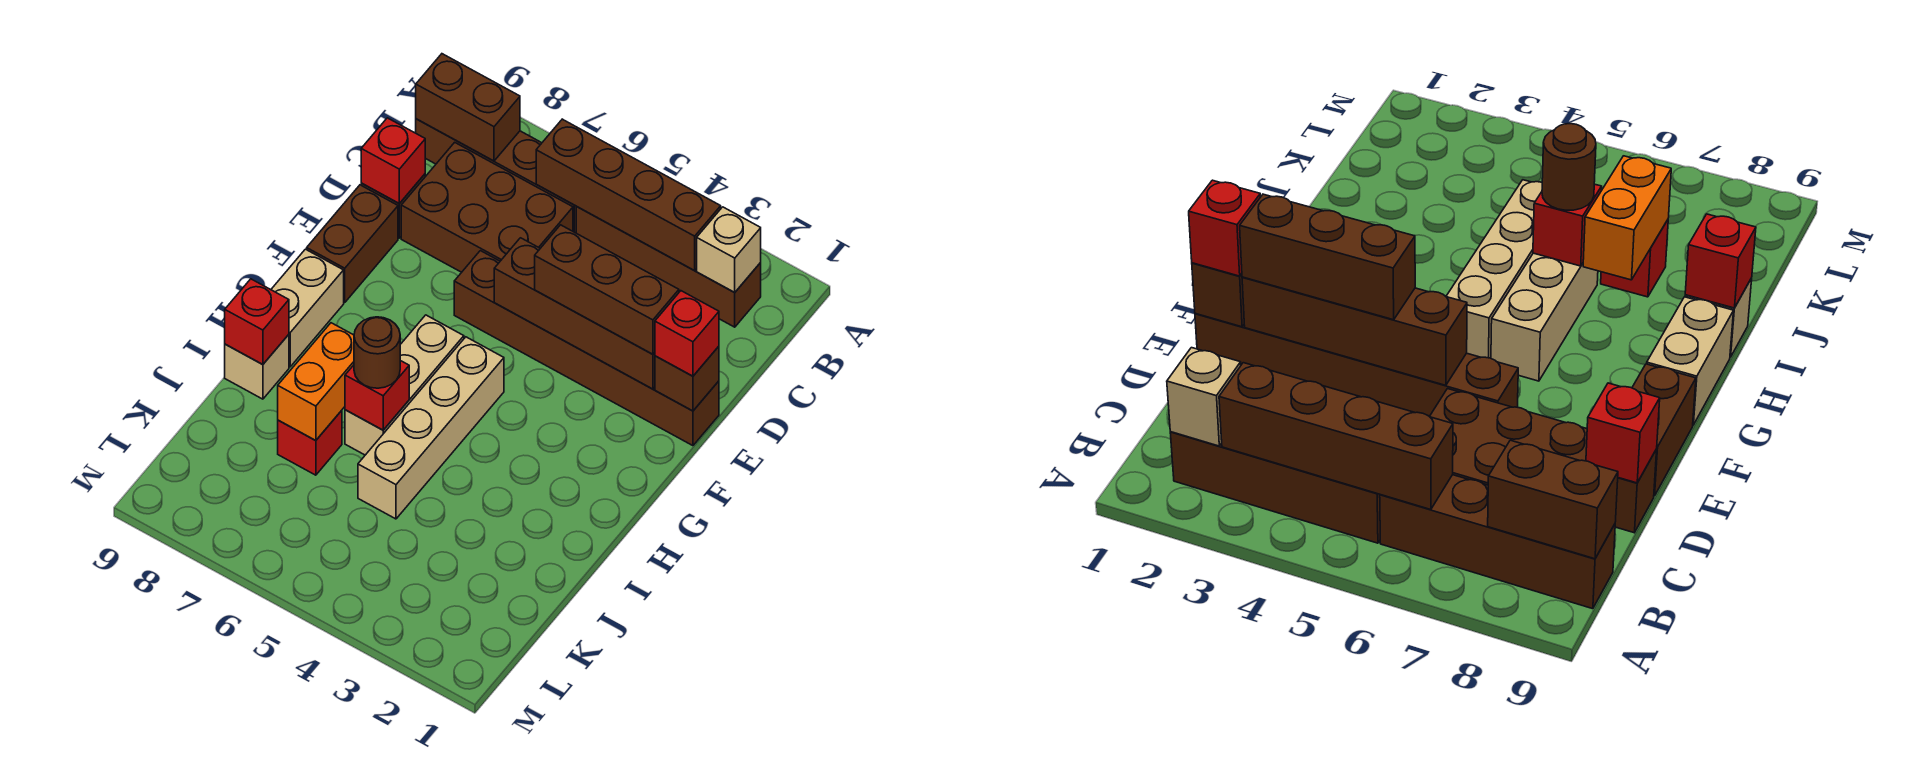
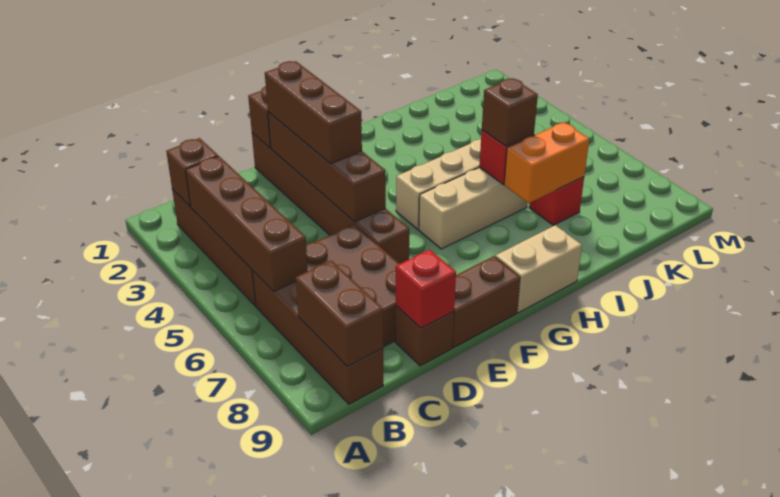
tan brick B2 level 2 -> brown brick B2 level 2
red brick E1 level 3 -> none
brown round brick I6 level 3 -> brown brick I6 level 3
tan brick I9 level 1 -> none
red brick I9 level 2 -> none

